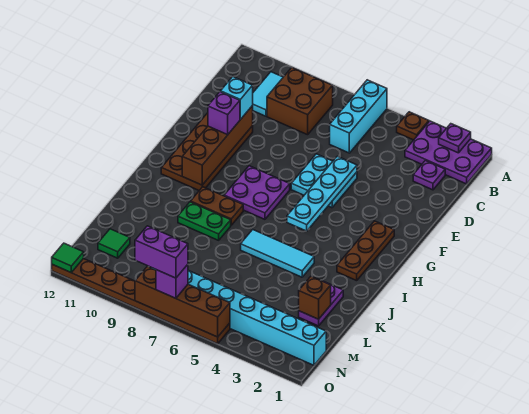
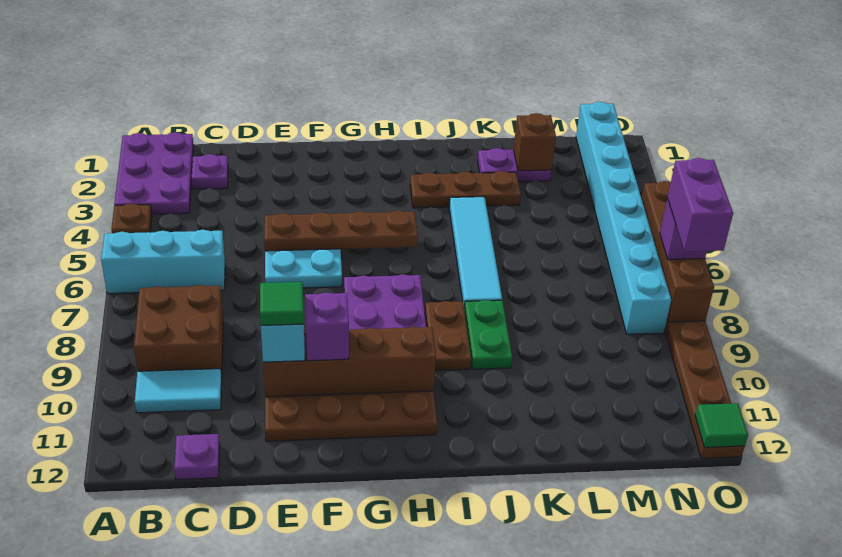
purple plate A2 level 2 -> purple plate C12 level 1
cyan plate E5:H5 level 2 -> brown plate E5:H5 level 2
brown plate G2:I2 level 1 -> brown plate I3:K3 level 1
cyan tile J4:J6 level 1 -> cyan tile J4:J7 level 1
green tile M11 level 1 -> green tile E10 level 4

